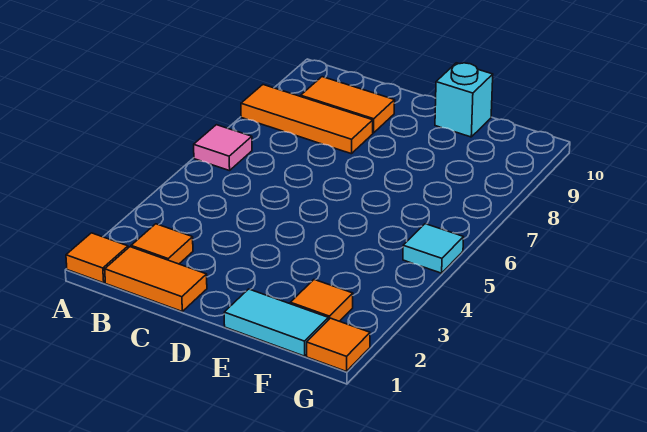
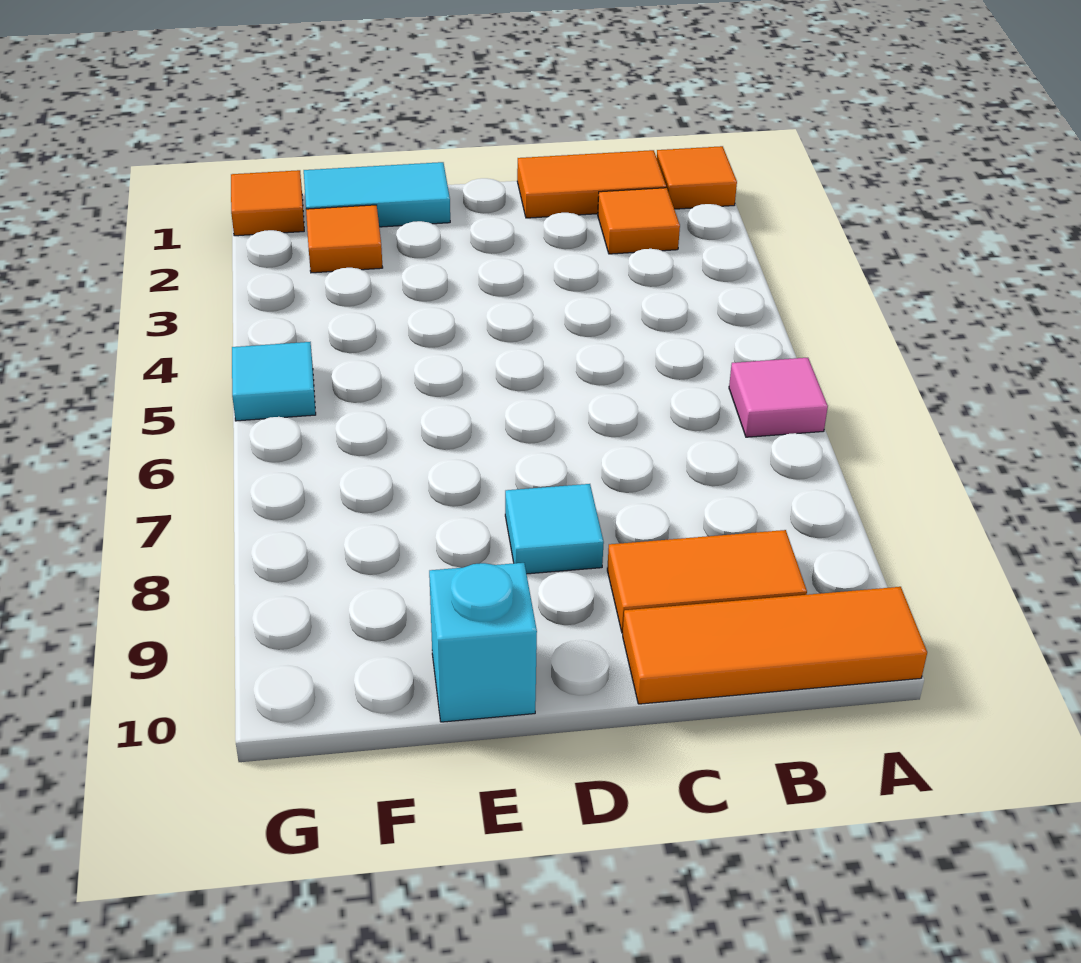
orange tile A8:C8 level 1 -> orange tile A10:C10 level 1
none -> cyan tile D8 level 1

